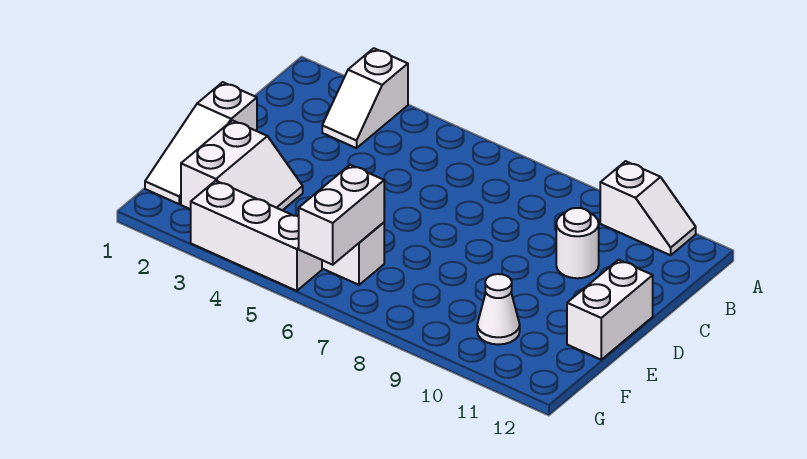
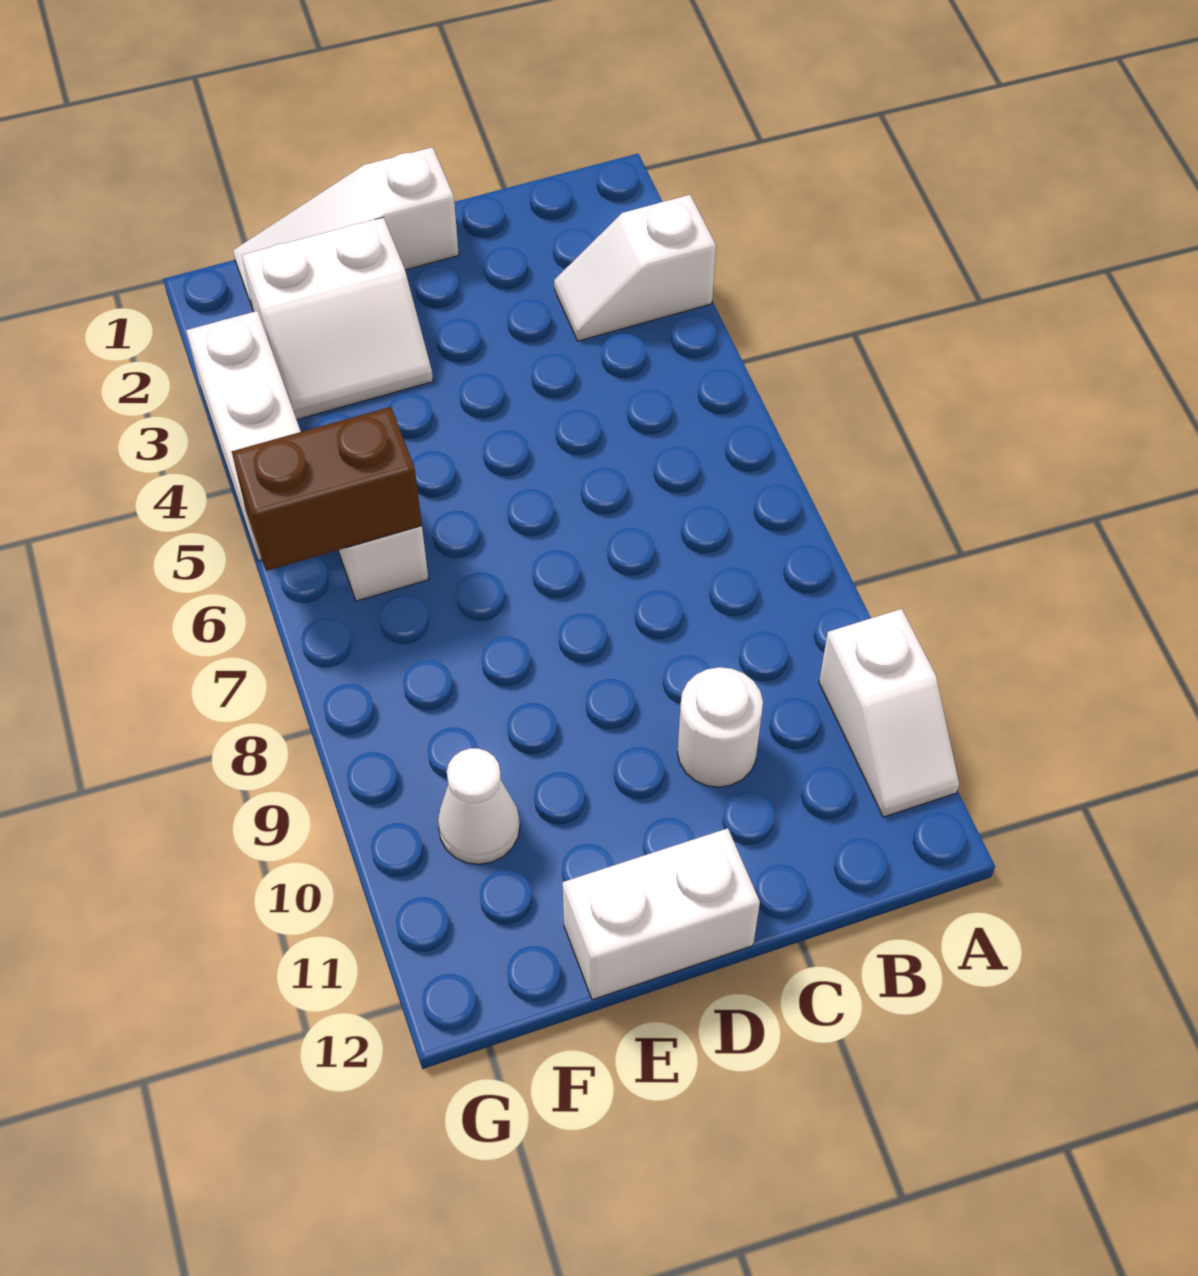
white brick F6:G6 level 2 -> brown brick F6:G6 level 2

